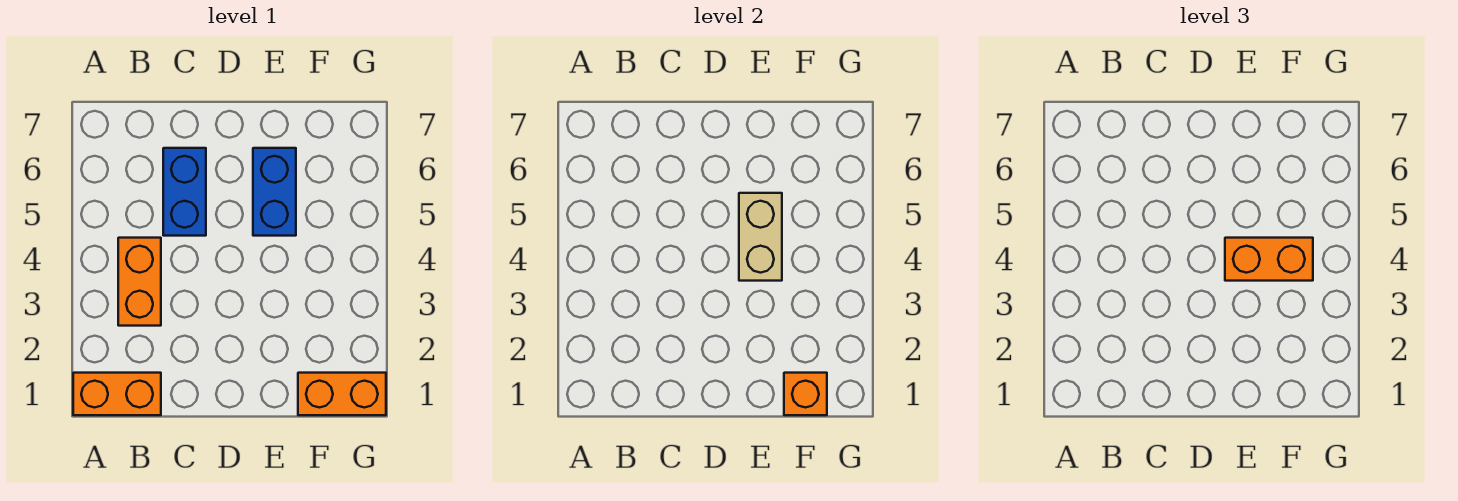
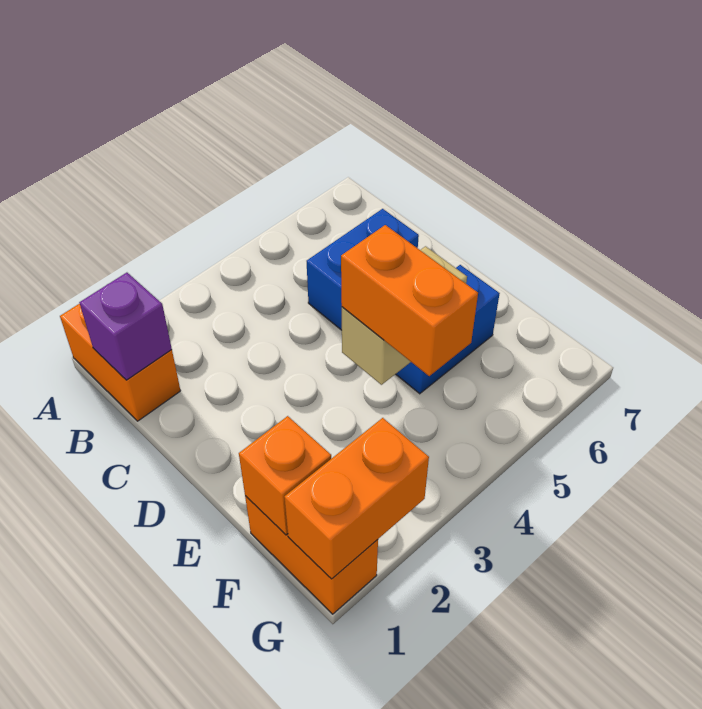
none -> purple brick B1 level 2
orange brick B3:B4 level 1 -> orange brick G1:G2 level 2

